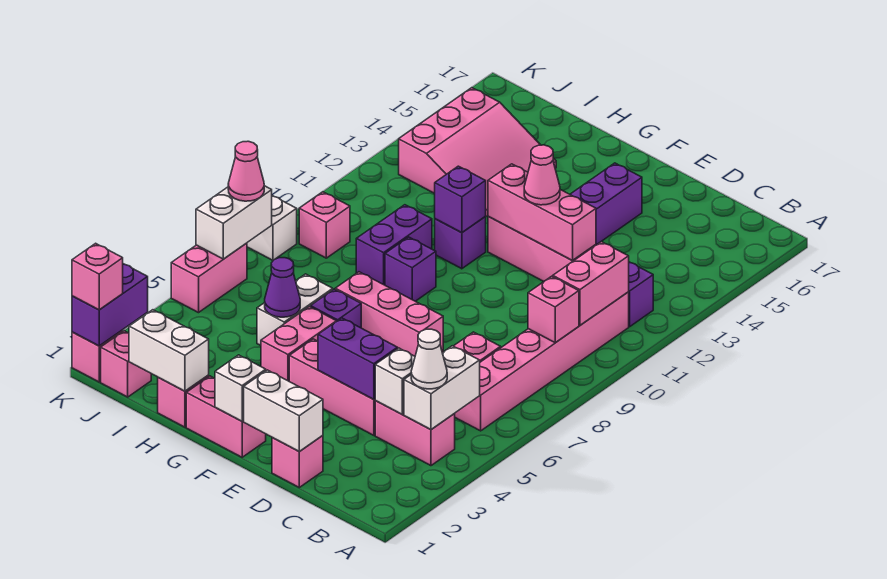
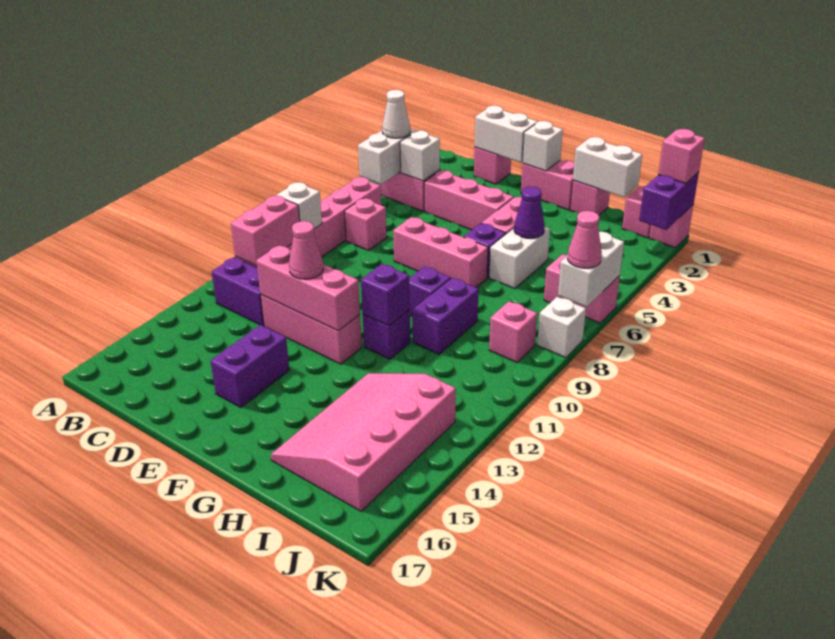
pink brick B9 level 2 -> white brick B9 level 2
purple brick D4:E4 level 2 -> none
pink slope H13:J15 level 1 top J -> pink slope H13:J16 level 1 top J
pink brick K5:K6 level 1 -> pink brick J6:K6 level 1

